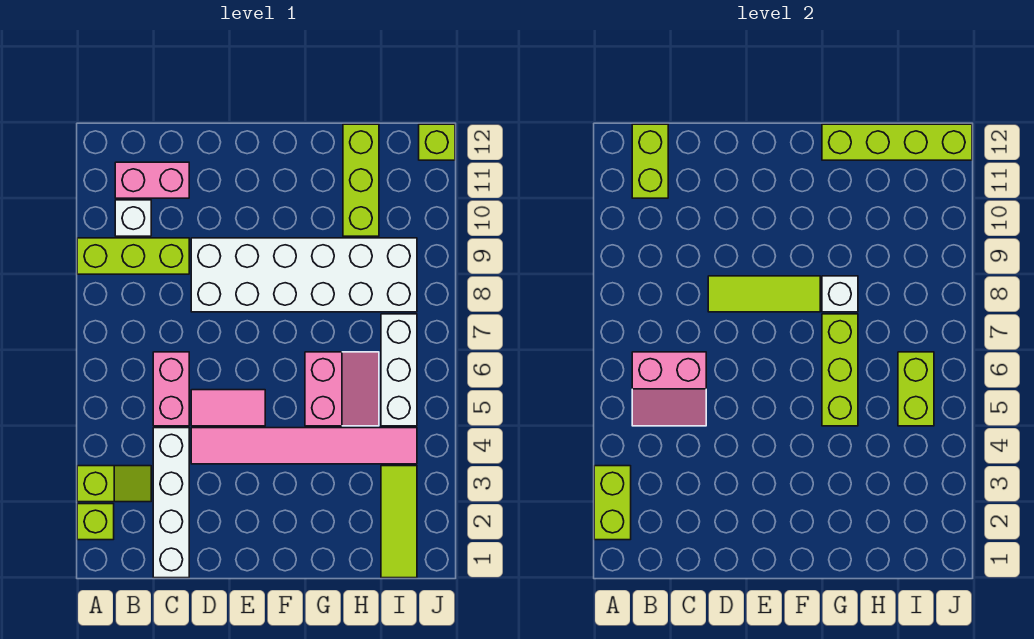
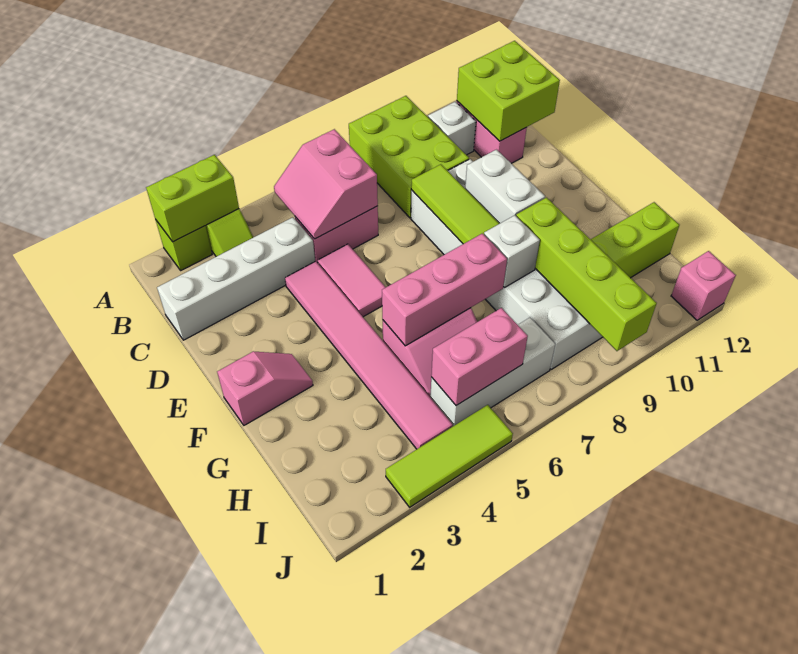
lime brick A9:C9 level 1 -> lime brick A8:C9 level 1
lime brick B11:B12 level 2 -> lime brick B11:C12 level 2
none -> white brick E9:F9 level 2
none -> pink slope F1:F2 level 1 top 1
lime brick G5:G7 level 2 -> pink brick G5:G7 level 2
lime brick G12:J12 level 2 -> lime brick G9:J9 level 2
lime tile I1:I3 level 1 -> lime tile J3:J5 level 1
lime brick I5:I6 level 2 -> pink brick I5:I6 level 2
lime brick J12 level 1 -> pink brick J12 level 1

